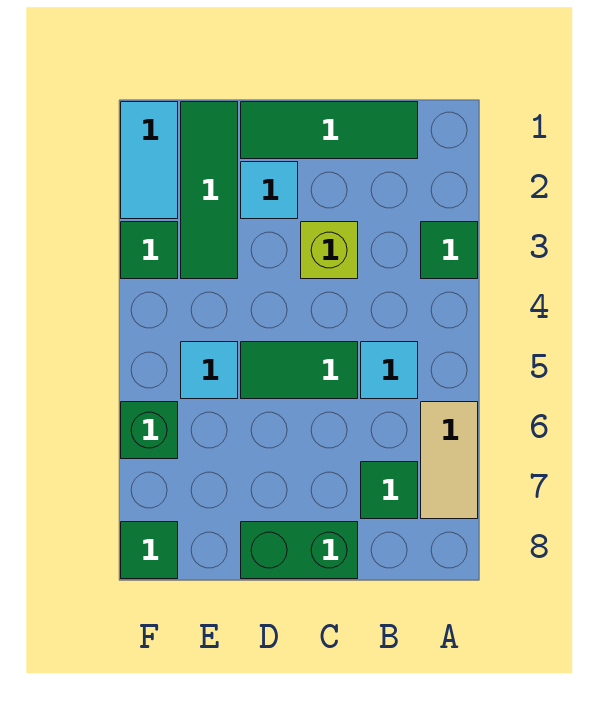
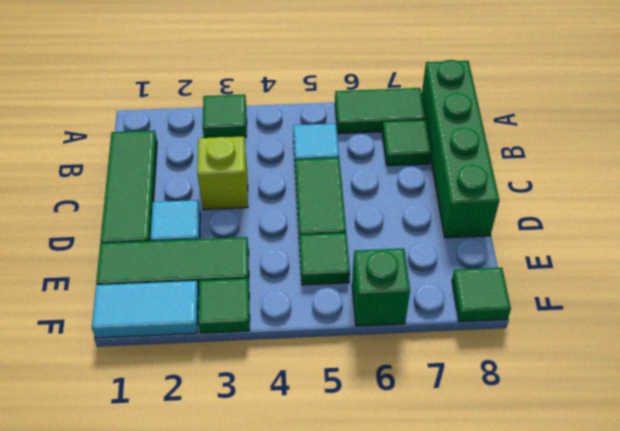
tan tile A6:A7 level 1 -> green tile A6:A7 level 1
green brick C8:D8 level 1 -> green brick A8:D8 level 1
cyan tile E5 level 1 -> green tile E5 level 1

